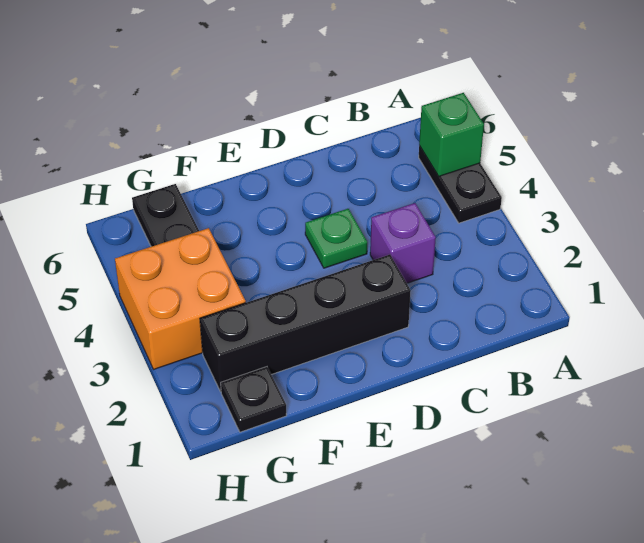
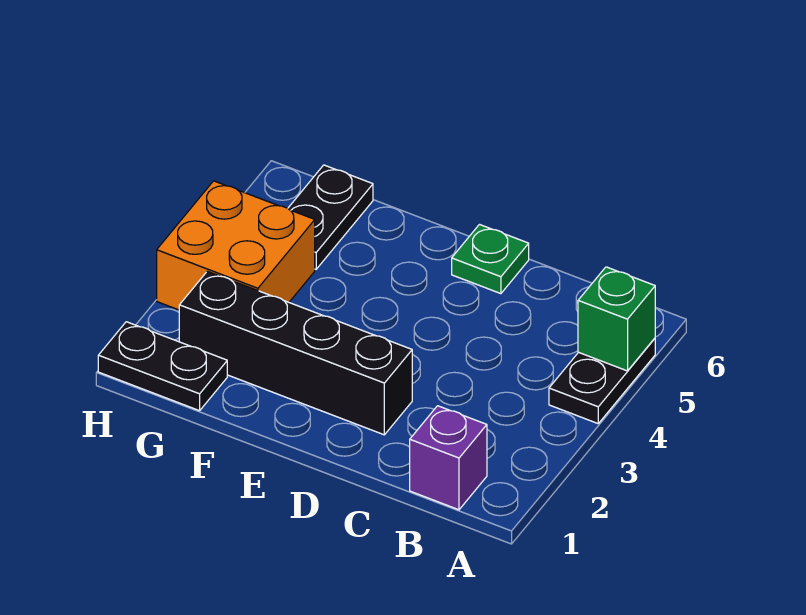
purple brick C3 level 1 -> purple brick B1 level 1
green plate D4 level 1 -> green plate D6 level 1
black plate G1 level 1 -> black plate G1:H1 level 1

